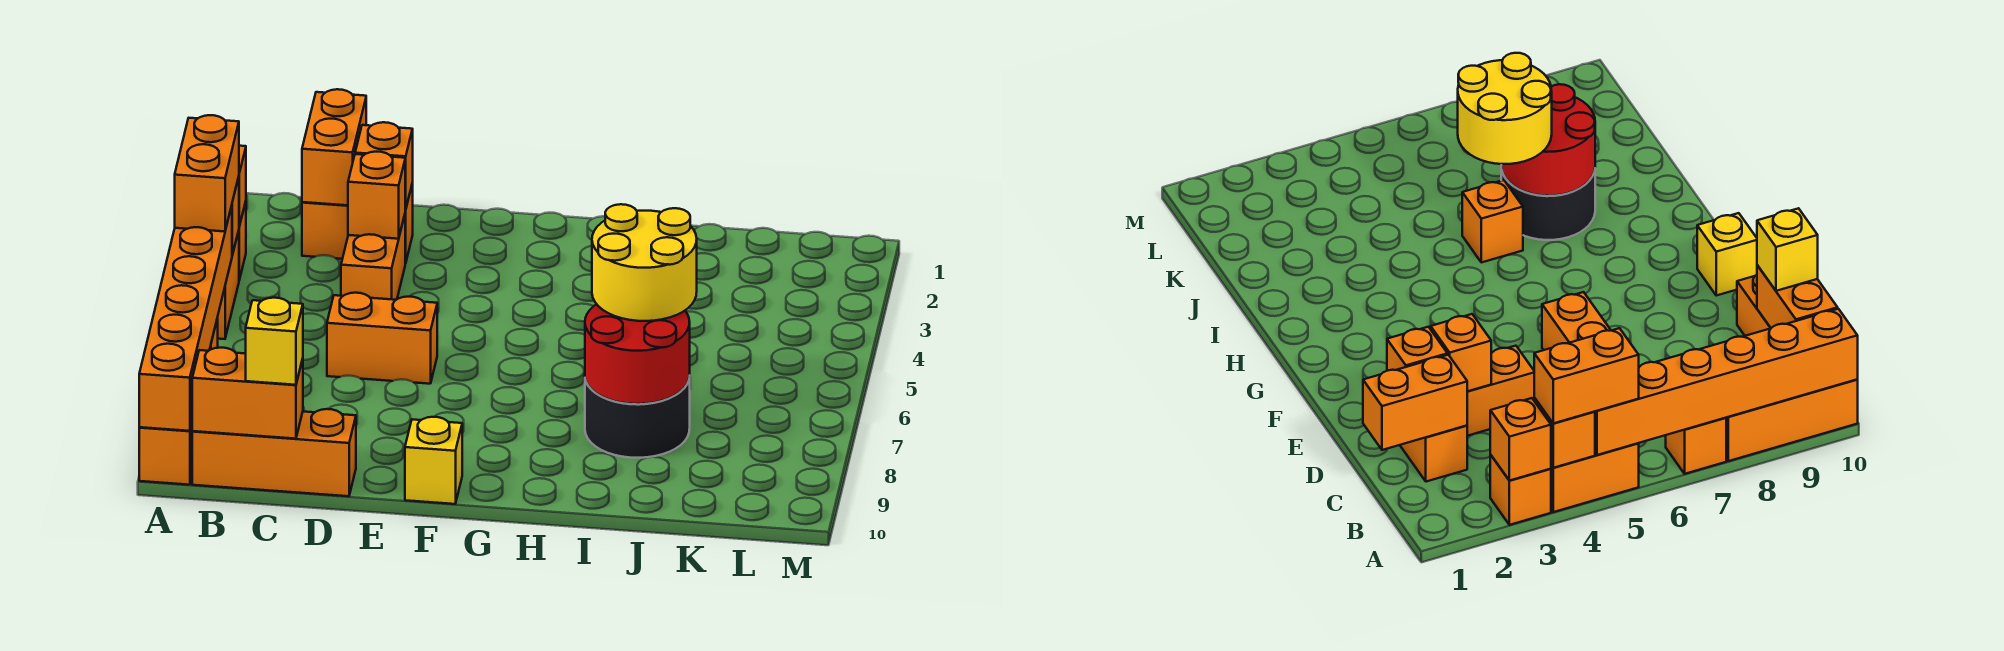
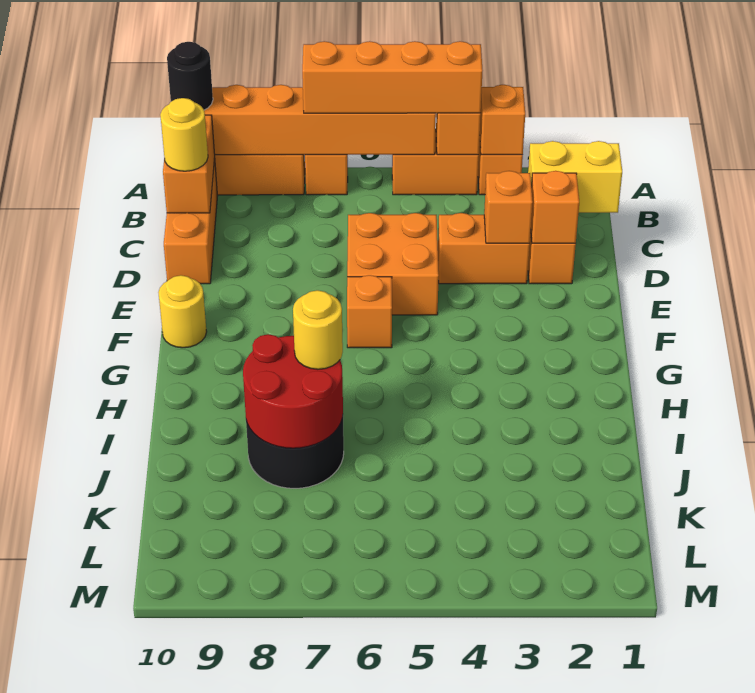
orange brick A4:A5 level 3 -> orange brick A4:A7 level 3
none -> black round brick A10 level 3
orange brick C1:C2 level 2 -> yellow brick C1:C2 level 2
yellow brick C10 level 3 -> yellow round brick C10 level 3
orange brick D6:E6 level 1 -> orange brick D5:E6 level 1
yellow brick F10 level 1 -> yellow round brick F10 level 1
orange brick I6 level 1 -> orange brick F6 level 1
yellow round brick I6:J7 level 3 -> yellow round brick I7 level 3

